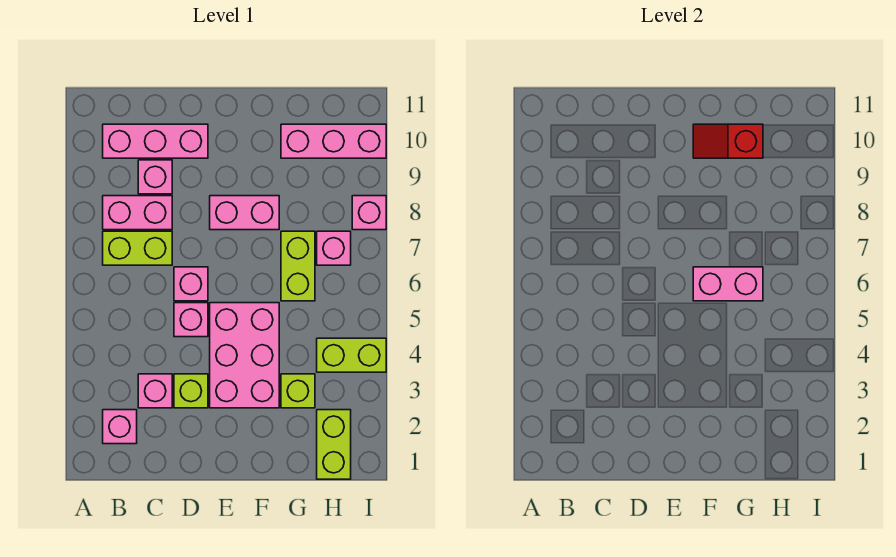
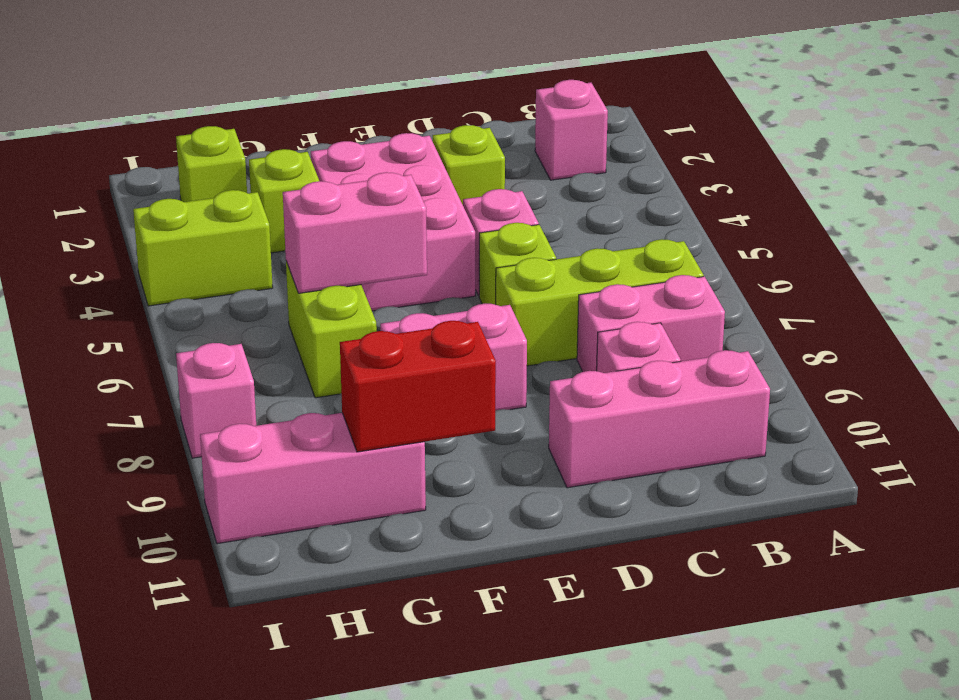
lime brick B7:C7 level 1 -> lime brick B7:D7 level 1
pink brick C3 level 1 -> none
pink brick D6 level 1 -> lime brick D6 level 1
red slope F10:G10 level 2 top G -> red brick F10:G10 level 2
lime brick H1:H2 level 1 -> lime brick H2 level 1
pink brick H7 level 1 -> none

